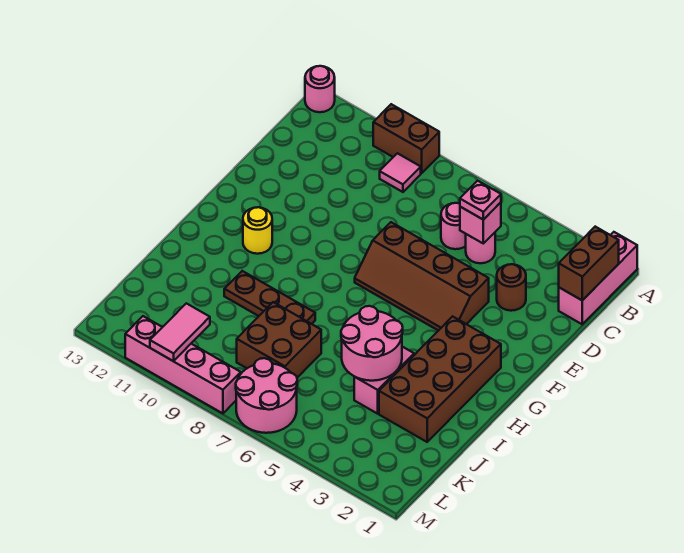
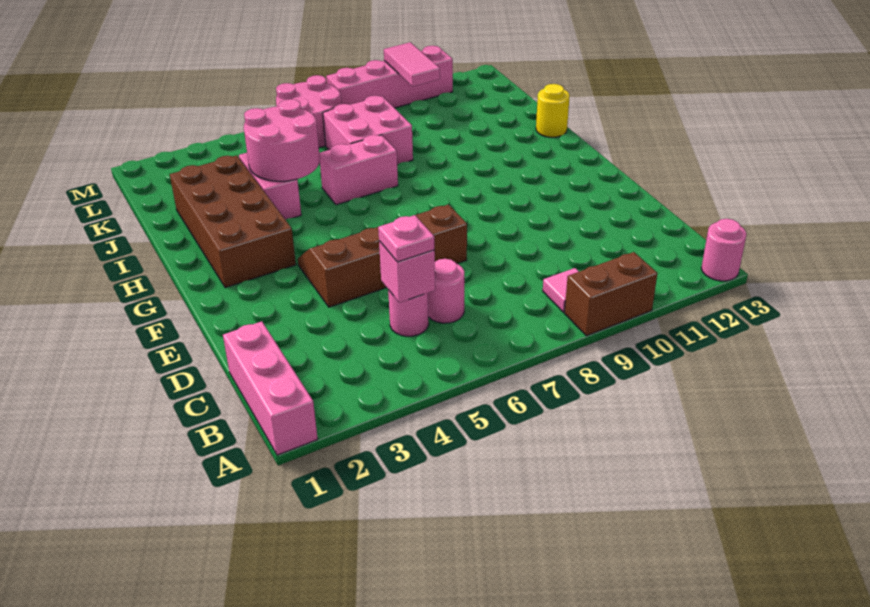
brown brick B1:C1 level 2 -> none
brown round brick D3 level 1 -> none
yellow round brick G11 level 1 -> yellow round brick I13 level 1
none -> pink brick I6:I7 level 1
brown plate I8:I10 level 1 -> none
brown brick J7:K8 level 1 -> pink brick J7:K8 level 1

